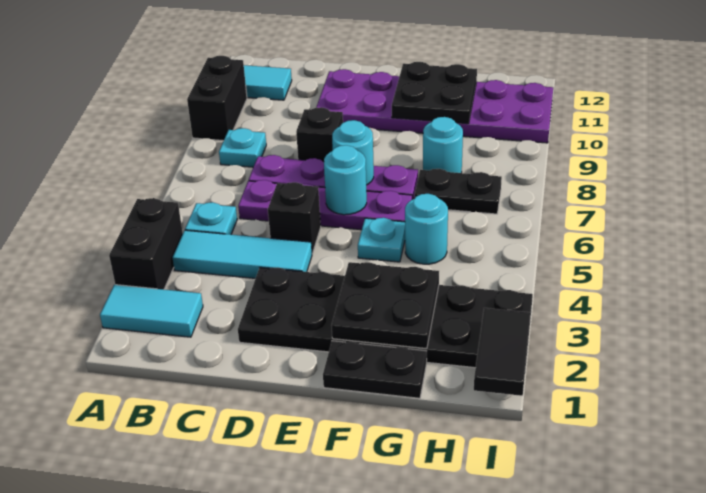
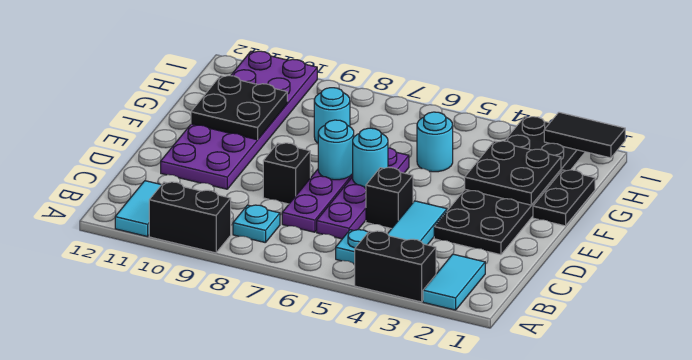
cyan plate F5 level 1 -> none
black plate G7:H7 level 1 -> none

